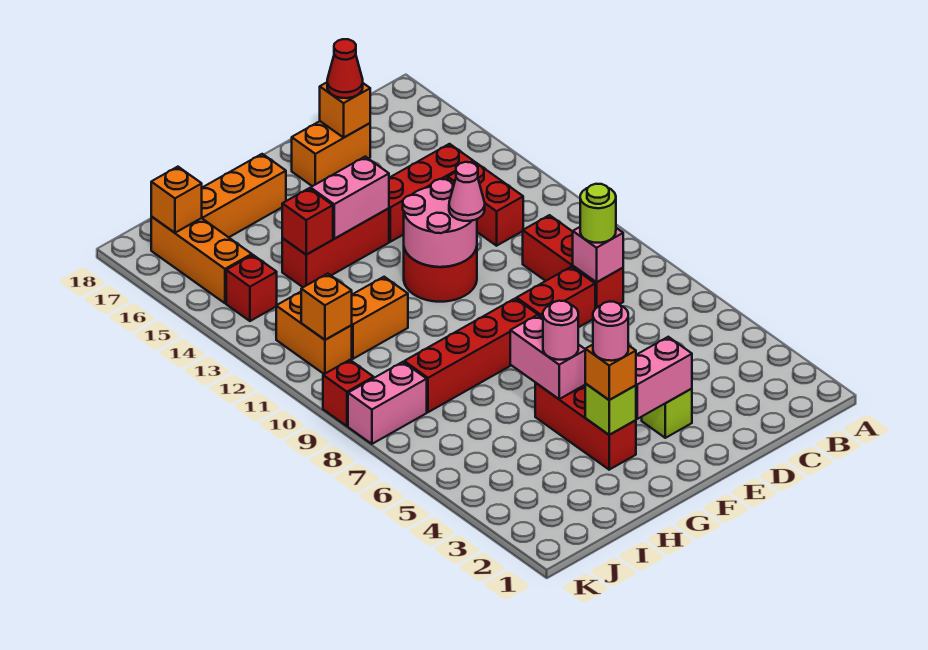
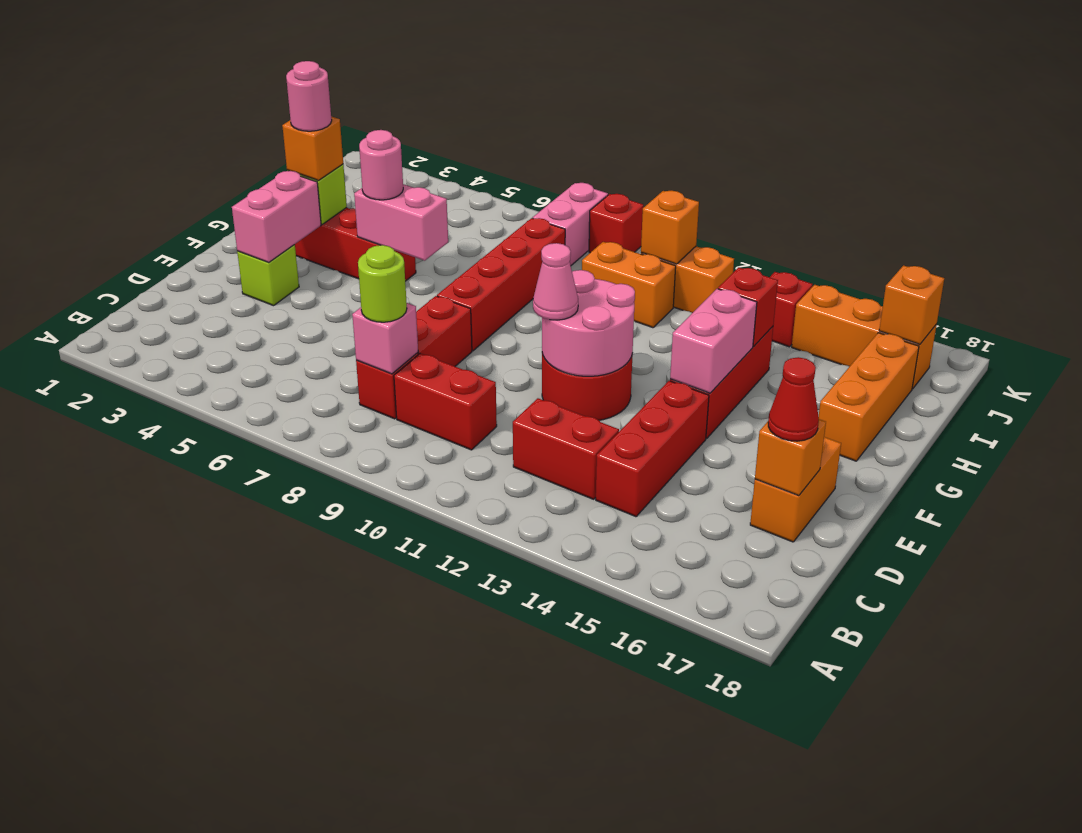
orange brick H11:I11 level 1 -> orange brick I10:I11 level 1

